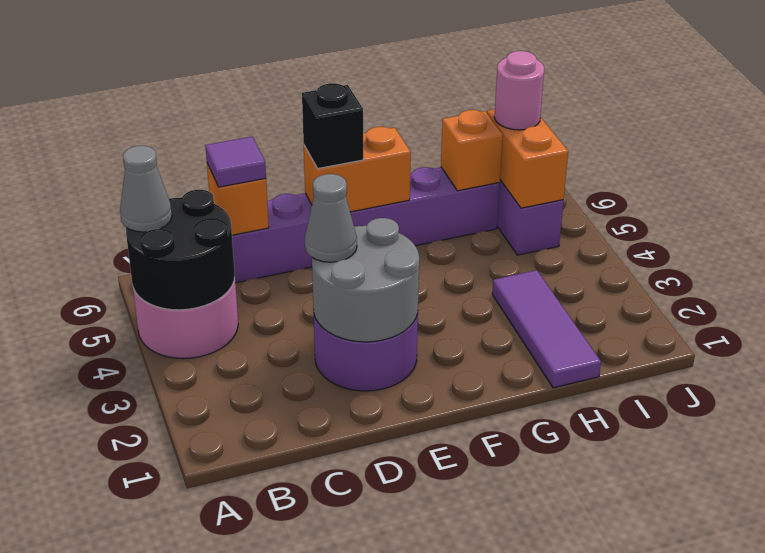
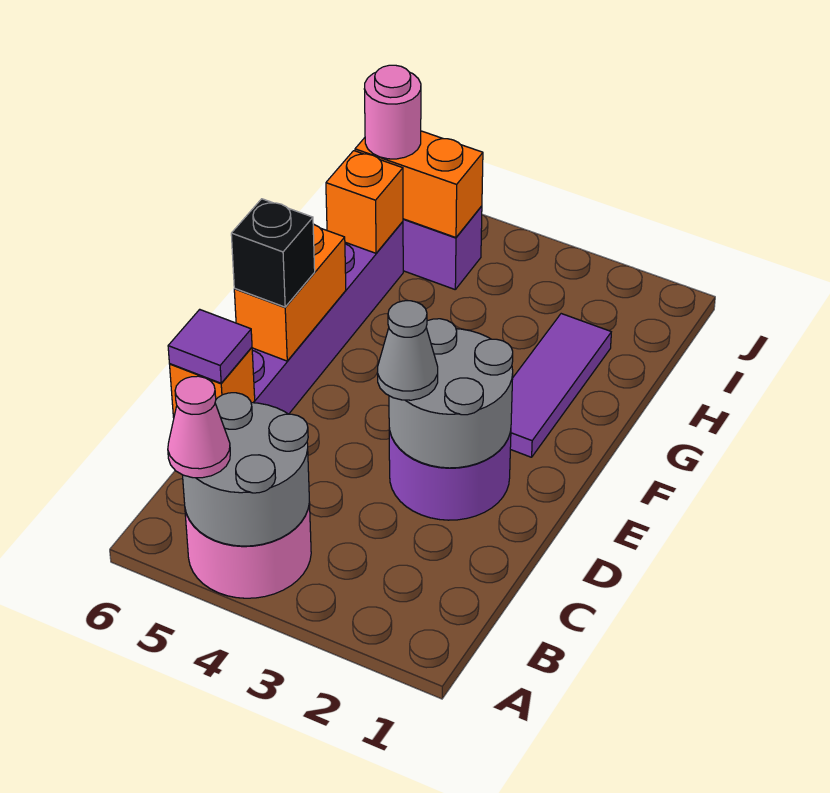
black round brick A4:B5 level 2 -> grey round brick A4:B5 level 2
grey cone A5 level 3 -> pink cone A5 level 3
purple tile H1:H3 level 1 -> purple tile F2:H2 level 1

